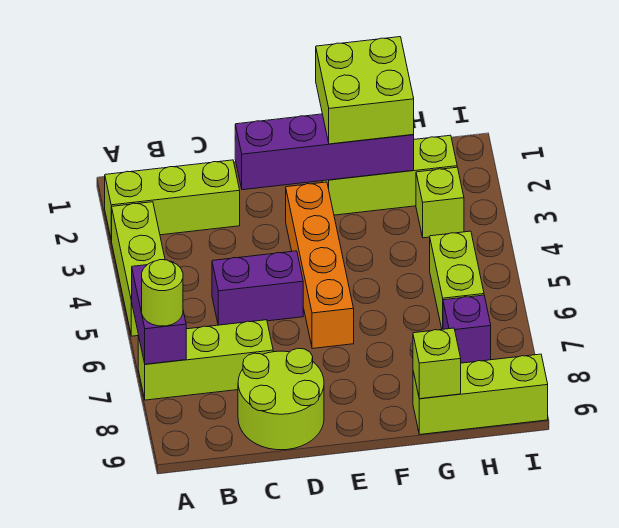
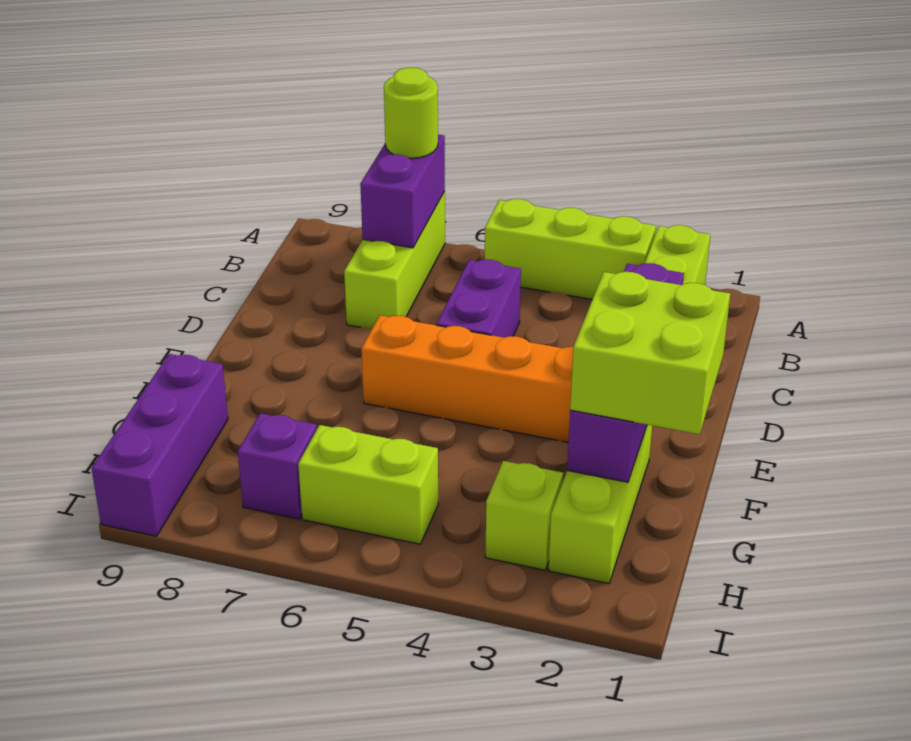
purple brick A6:A7 level 2 -> purple brick A7:B7 level 2
lime round brick C8:D9 level 1 -> none
lime brick G9:I9 level 1 -> purple brick G9:I9 level 1
lime brick G9 level 2 -> none

